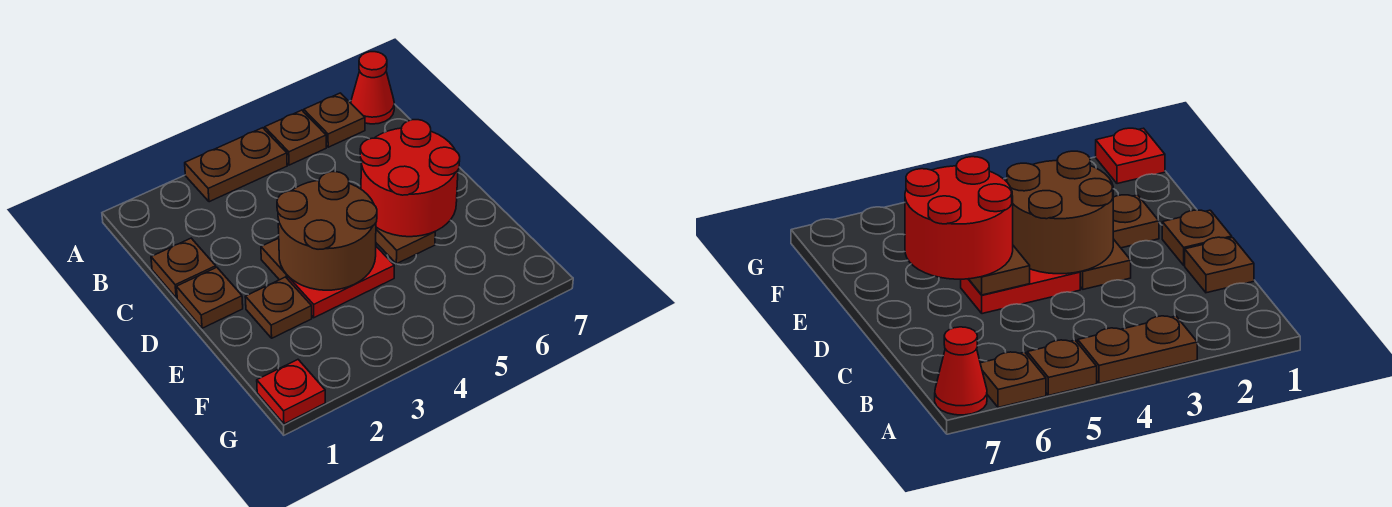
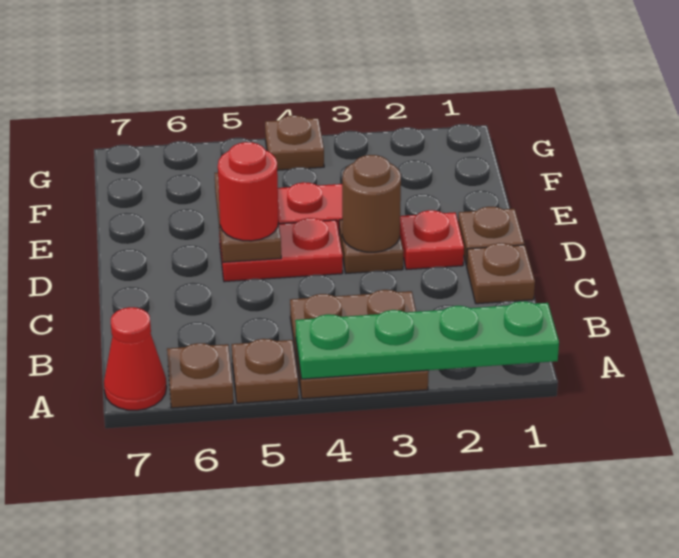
none -> green plate A1:A4 level 2
brown plate A3:A4 level 1 -> brown plate A3:B4 level 1
brown round brick D3:E4 level 2 -> brown round brick D3 level 2
red round brick D5:E6 level 3 -> red round brick D5 level 3
brown plate E2 level 1 -> brown plate G4 level 1
red plate G1 level 1 -> red plate D2 level 1

